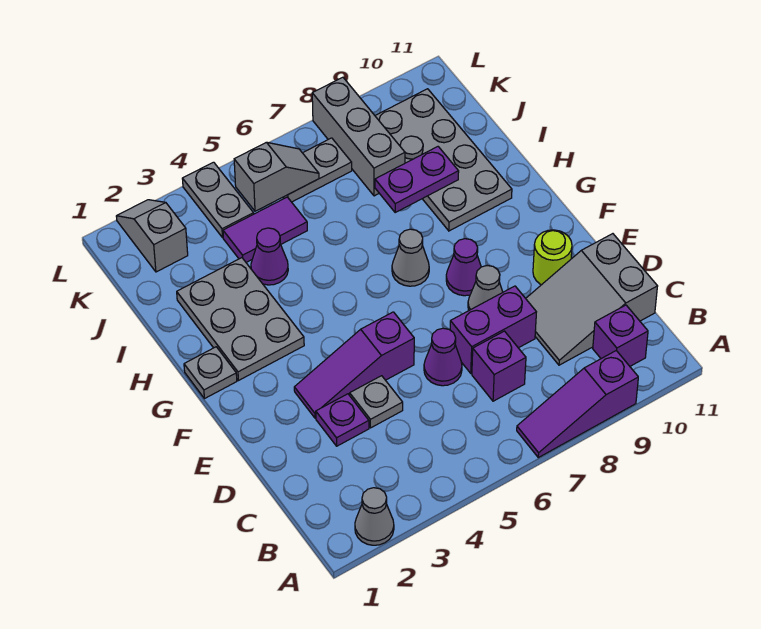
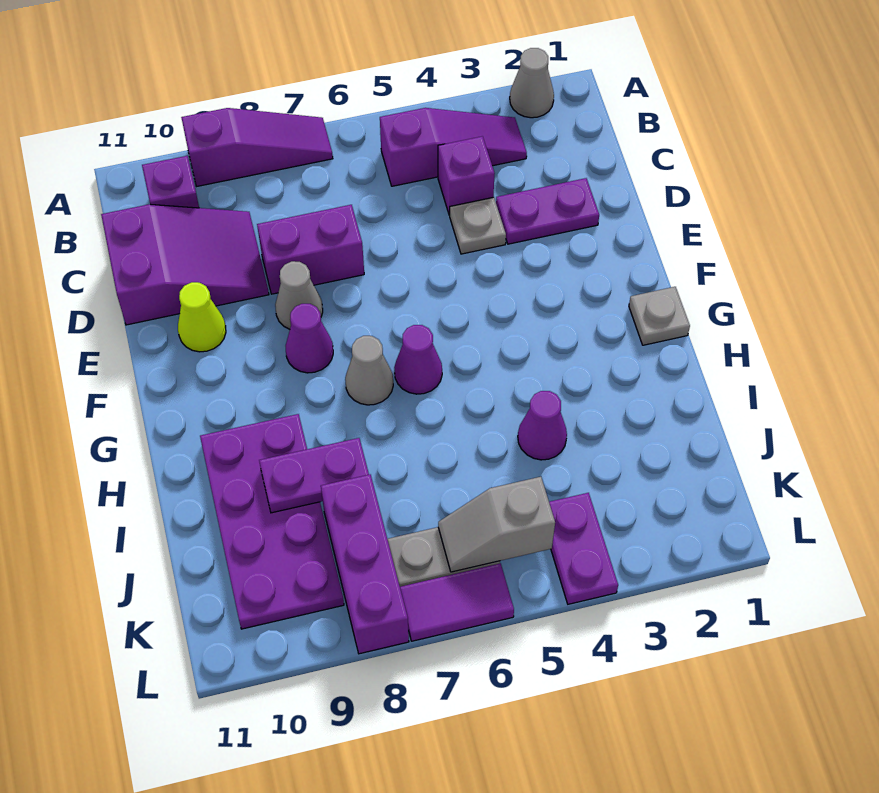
purple brick C7 level 1 -> purple brick C4 level 1
grey slope C9:D11 level 1 top 11 -> purple slope C9:D11 level 1 top 11
purple plate D3 level 1 -> purple plate D2:D3 level 1
purple cone D6 level 1 -> purple cone G6 level 1
purple slope E3:E5 level 1 top 5 -> purple slope B3:B5 level 1 top 5
lime round brick E10 level 1 -> lime cone E10 level 1
grey plate G2:I3 level 1 -> none
grey plate H9:K10 level 1 -> purple plate H9:K10 level 1
purple tile J4:J5 level 1 -> purple tile L6:L7 level 1
grey brick J8:L8 level 1 -> purple brick J8:L8 level 1
grey slope K2:L2 level 1 top K -> none
grey plate K4:L4 level 1 -> purple plate K4:L4 level 1

